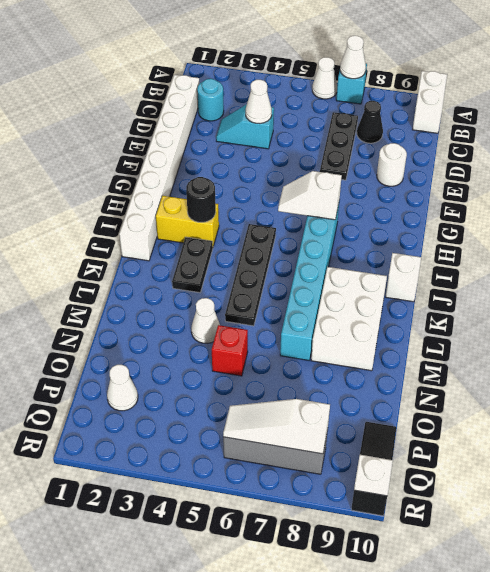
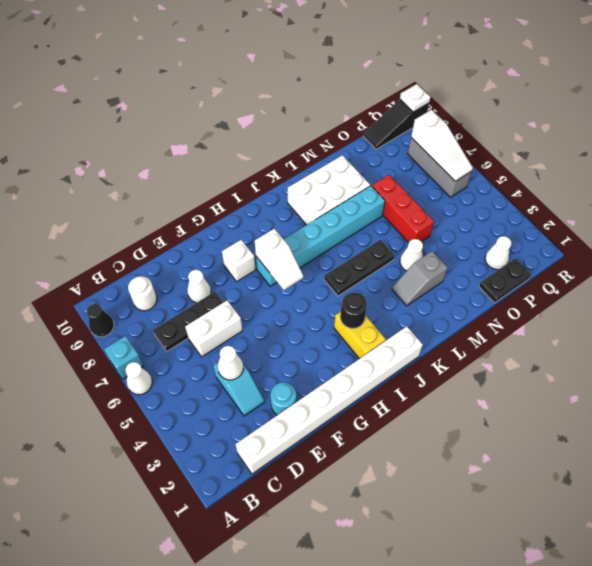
white cone A7 level 2 -> white cone E8 level 1
white brick A10:B10 level 1 -> white brick D6:E6 level 1
cyan round brick C2 level 1 -> cyan round brick E2 level 1
black cone C8 level 1 -> black cone A9 level 1
white round brick E9 level 1 -> white round brick C9 level 1
black plate I5:L5 level 1 -> black plate J5:L5 level 1
black plate J3:K3 level 1 -> black plate O1:P1 level 1
white brick J10 level 1 -> white brick G8 level 1
none -> grey slope L3:M3 level 1 top M
red brick N5 level 1 -> red brick N5:N7 level 1

